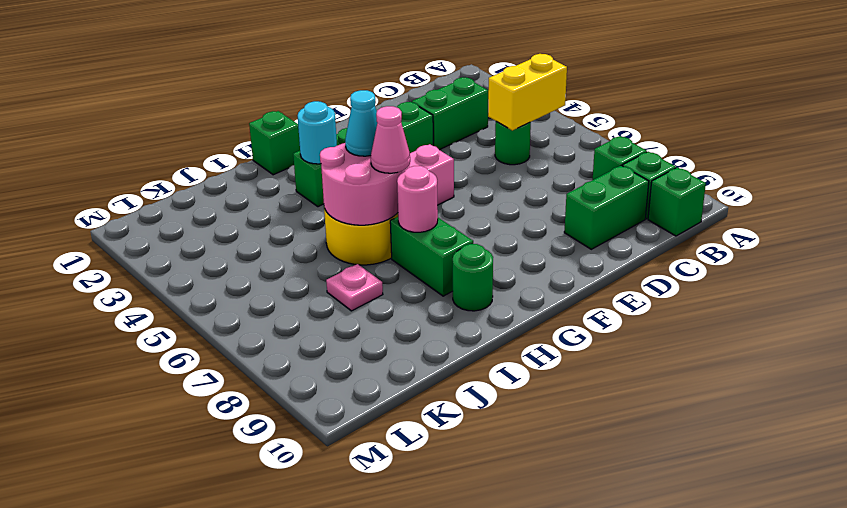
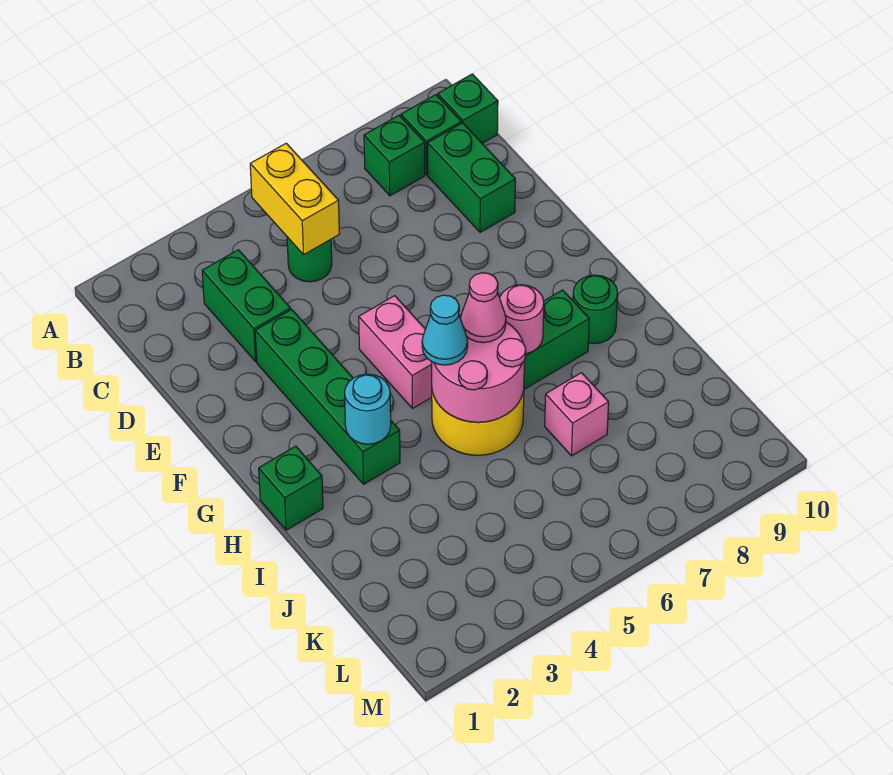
pink plate J7 level 1 -> pink brick J7 level 1

